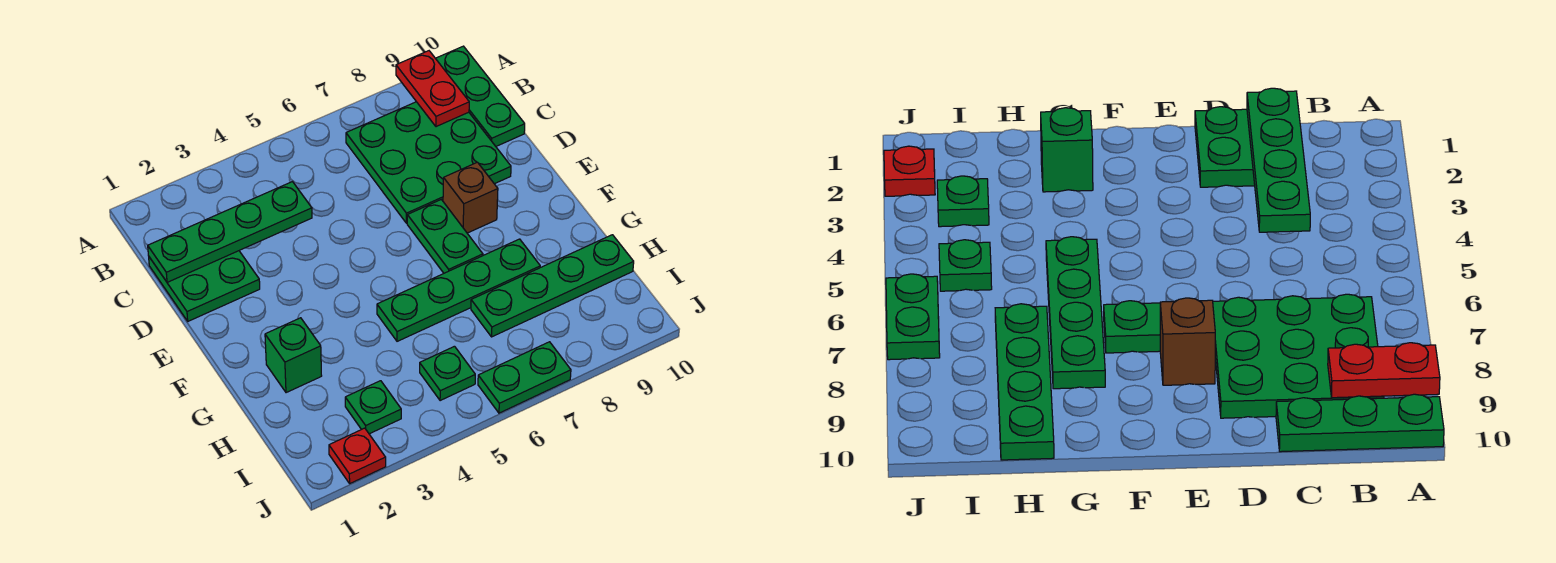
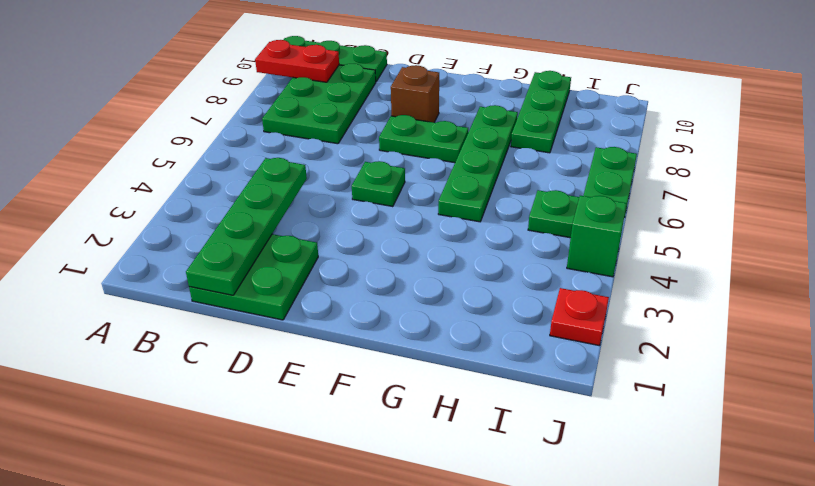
green plate B7:D9 level 1 -> green plate B7:C9 level 1
green brick G2 level 1 -> green brick J4 level 1
green plate H7:H10 level 1 -> green plate H8:H10 level 1
green plate I3 level 1 -> green plate E5 level 1

